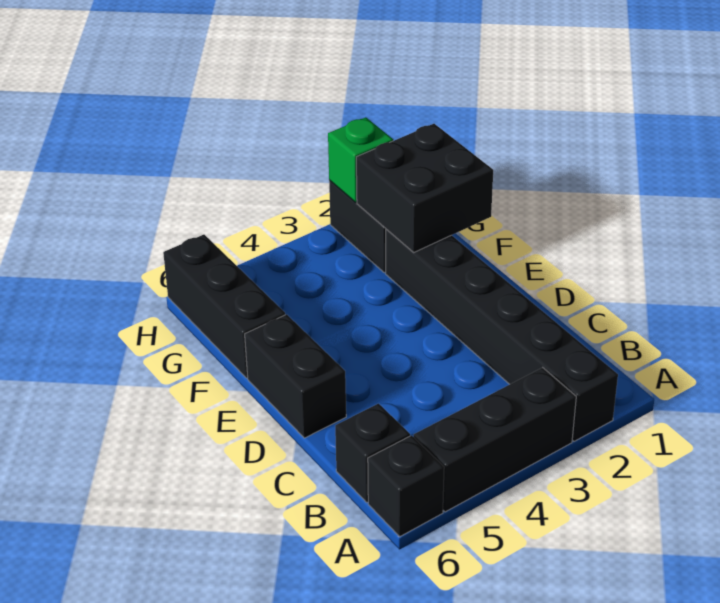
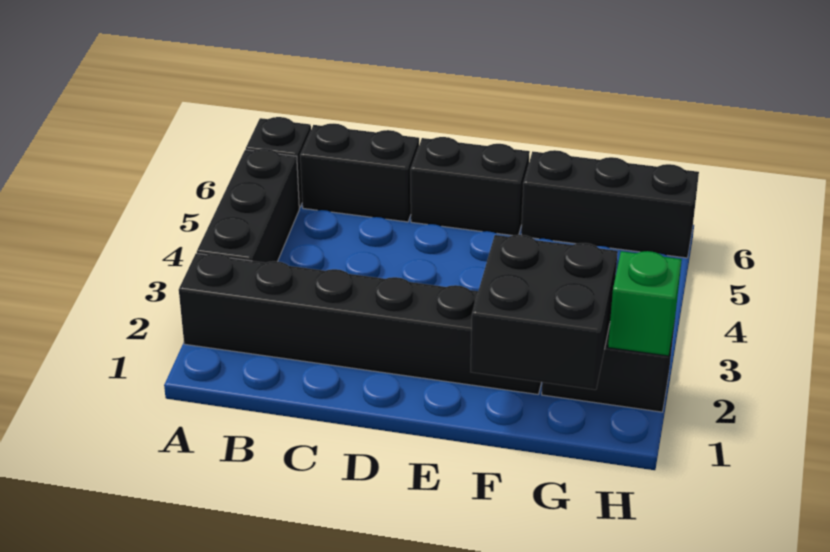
black brick B6 level 1 -> black brick B6:C6 level 1

